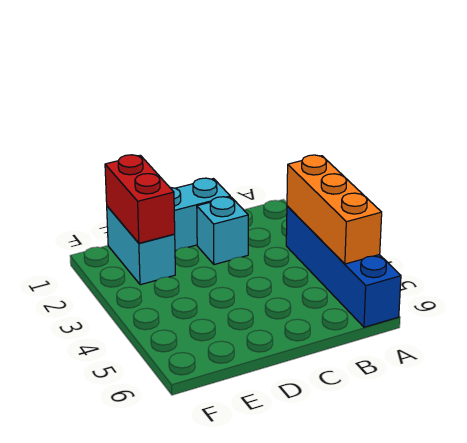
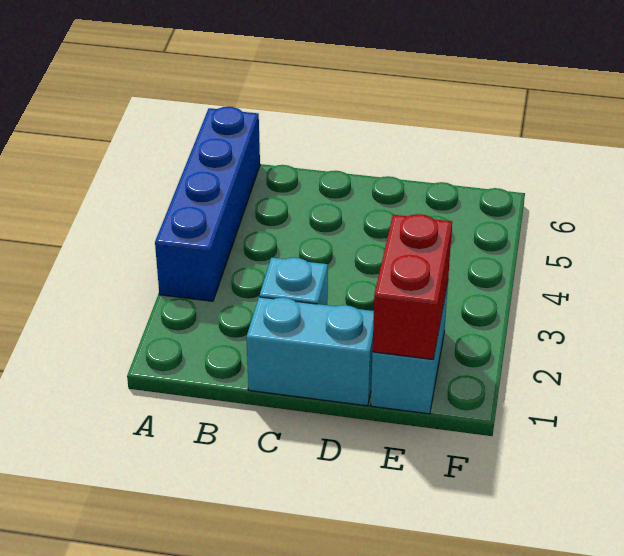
orange brick A3:A5 level 2 -> none

